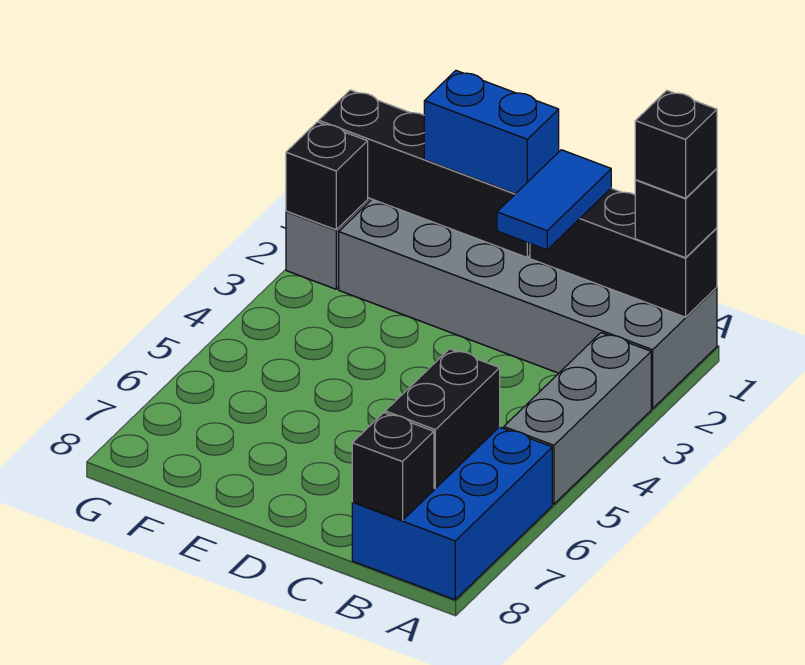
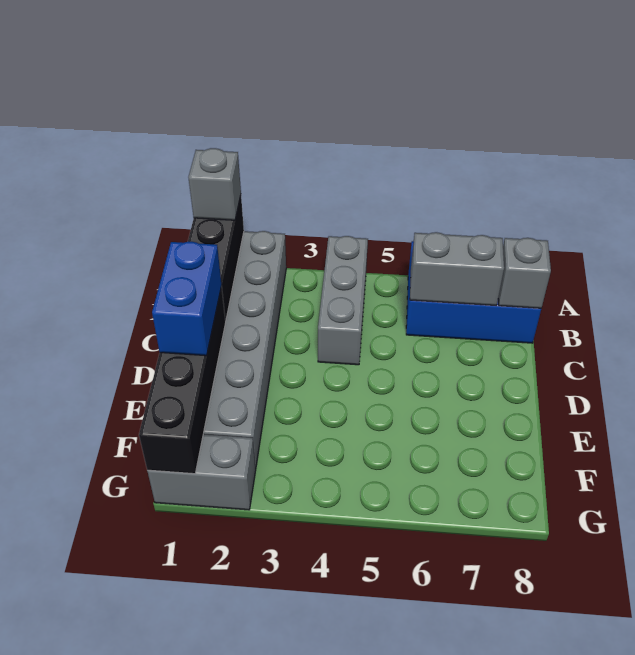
black brick A1 level 3 -> grey brick A1 level 3
black brick A1 level 4 -> none
grey brick A3:A5 level 1 -> grey brick A4:C4 level 1
black brick B6:B7 level 2 -> grey brick B6:B7 level 2
black brick B8 level 2 -> grey brick B8 level 2
blue tile C1:C2 level 3 -> none
black brick G2 level 2 -> none

